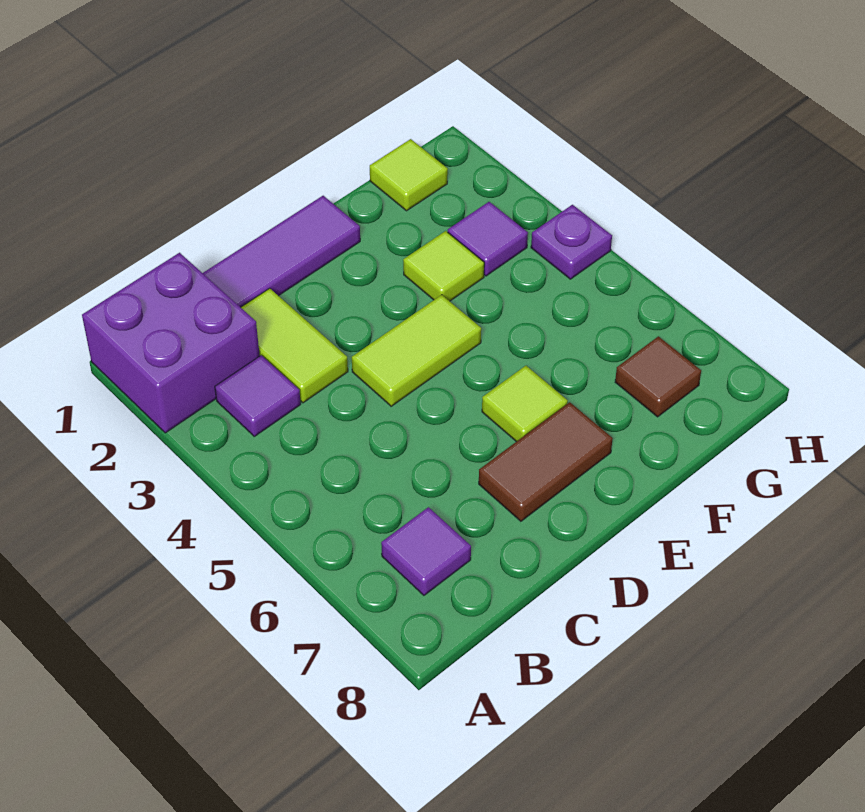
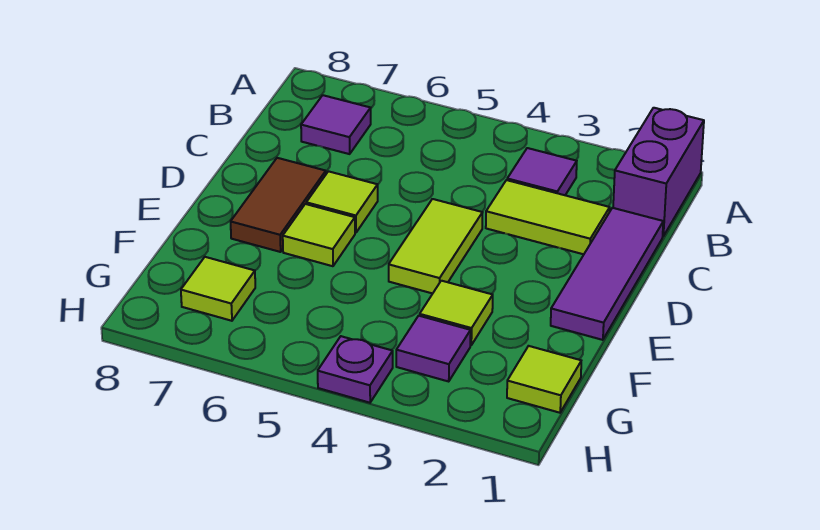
purple brick A1:B2 level 1 -> purple brick A1:B1 level 1
none -> lime tile D6 level 1
brown tile G7 level 1 -> lime tile G7 level 1

